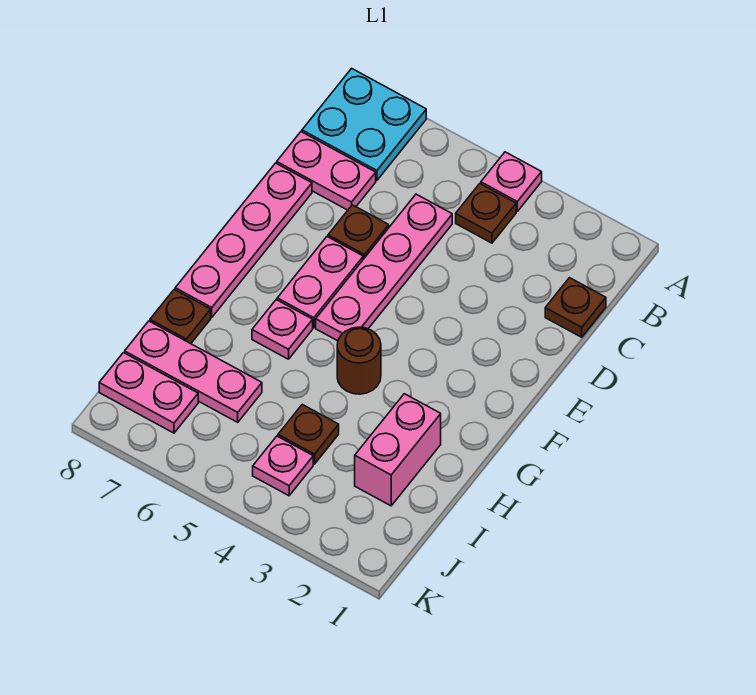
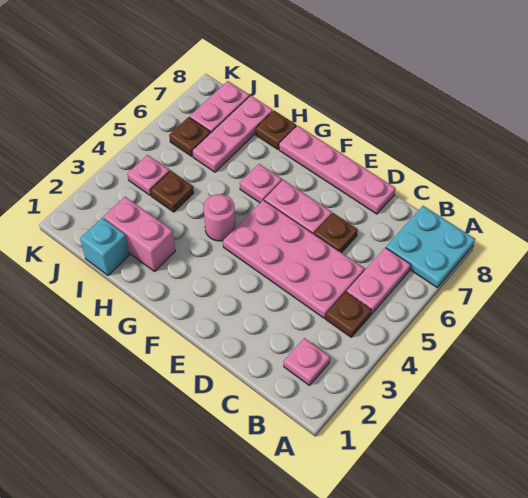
pink plate A4 level 1 -> pink plate B2 level 1
brown plate C1 level 1 -> brown plate J6 level 1
pink plate C5:F5 level 1 -> pink plate C4:F5 level 1
pink plate C7:C8 level 1 -> pink plate B5:B6 level 1
brown round brick G4 level 1 -> pink round brick G4 level 1
none -> cyan brick I1 level 1

